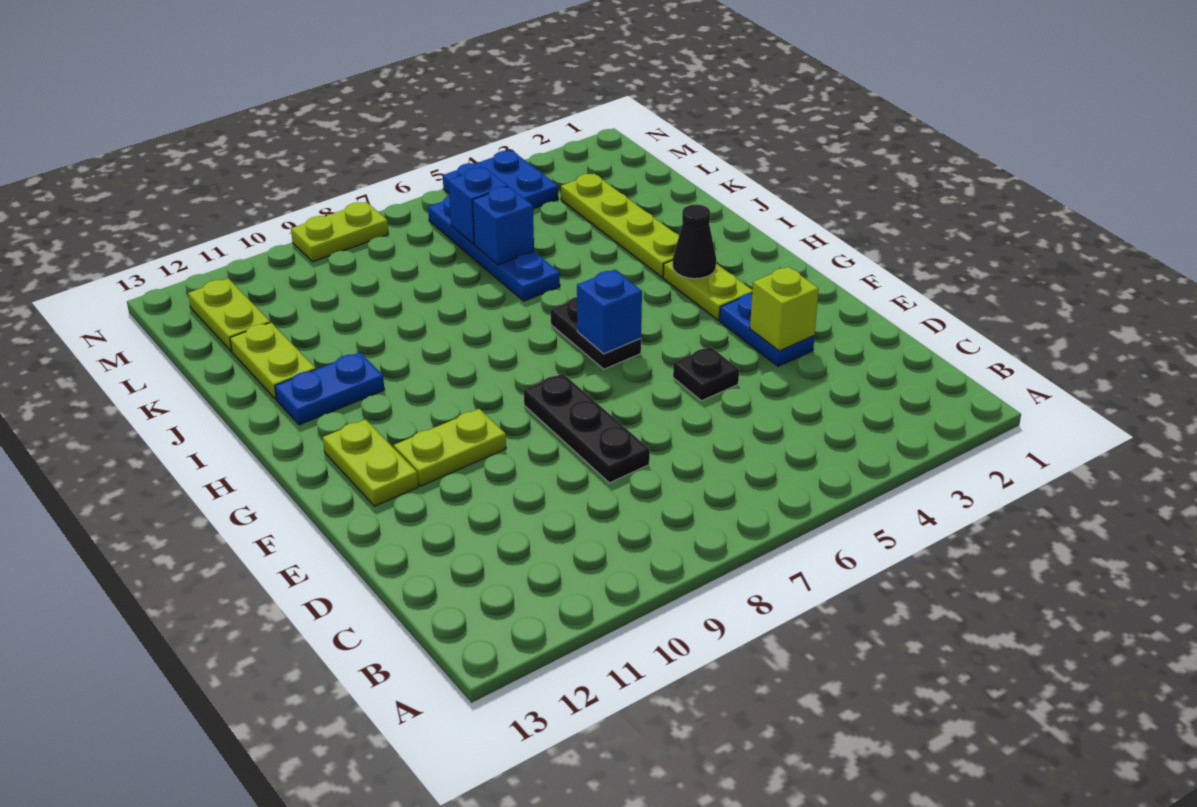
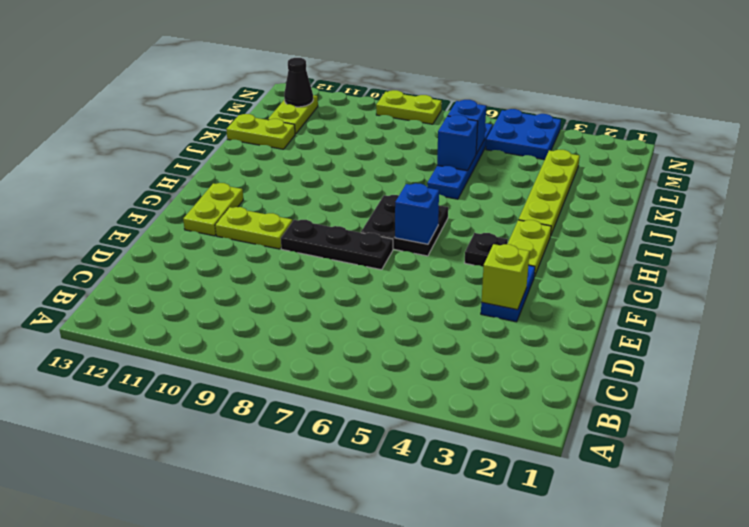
black plate D8:F8 level 1 -> black plate F7:F9 level 1
black plate E5 level 1 -> black plate G4 level 1
black plate G6:H6 level 1 -> black plate G6:H7 level 1
black cone H3 level 2 -> black cone M12 level 2
blue plate I11:I12 level 1 -> none
lime plate J12:K12 level 1 -> lime plate K12:K13 level 1

